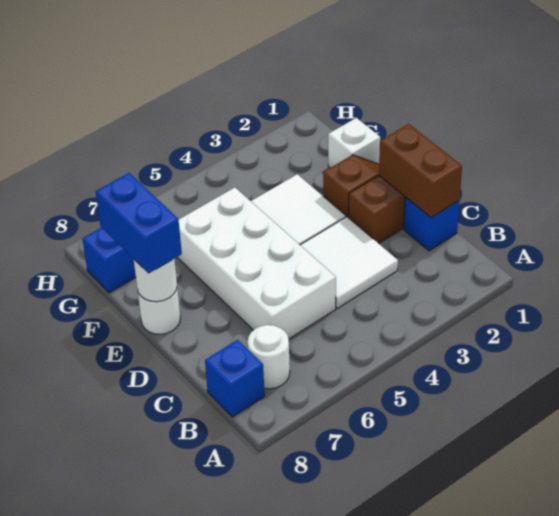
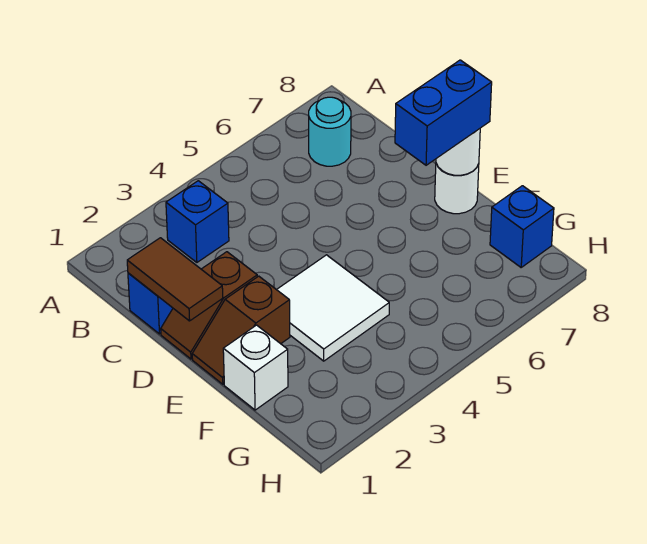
white round brick B7 level 1 -> cyan round brick B7 level 1
blue brick B8 level 1 -> blue brick B3 level 1
brown brick C1:D1 level 2 -> brown tile C1:D1 level 2
white tile C3:D4 level 1 -> none
white brick C5:F6 level 1 -> none
blue brick E8:F8 level 3 -> blue brick E7:E8 level 3

